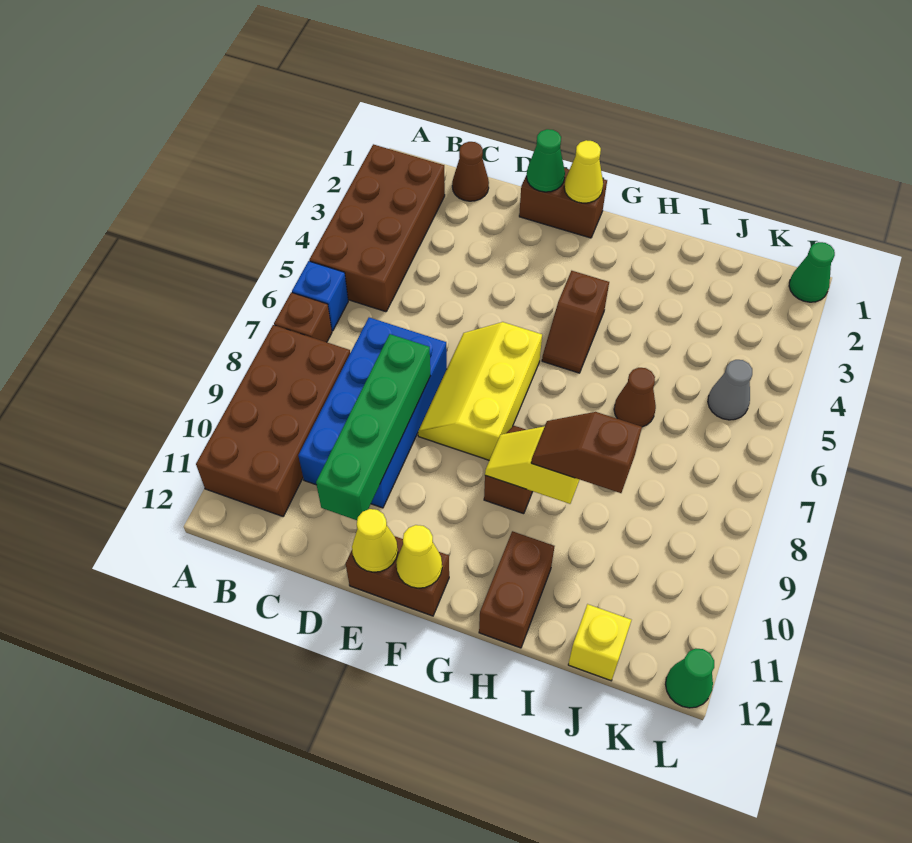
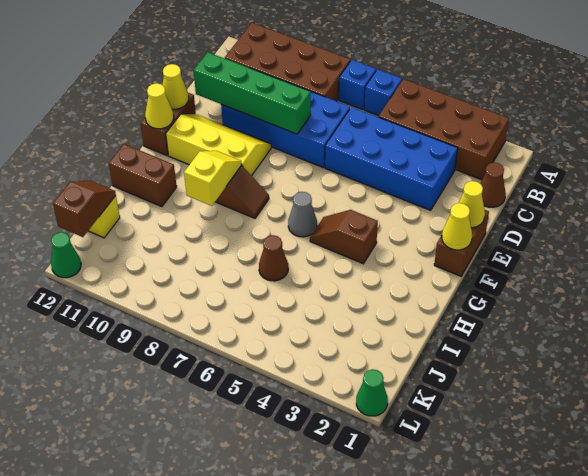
brown brick A7 level 1 -> blue brick A7 level 1
none -> blue brick C3:D6 level 1
green cone E1 level 2 -> yellow cone E1 level 2
yellow slope E6:F8 level 1 top F -> yellow slope E9:F11 level 1 top F
brown slope H9:I9 level 3 top I -> brown slope J12:K12 level 2 top K
grey cone K5 level 1 -> grey cone G6 level 1

